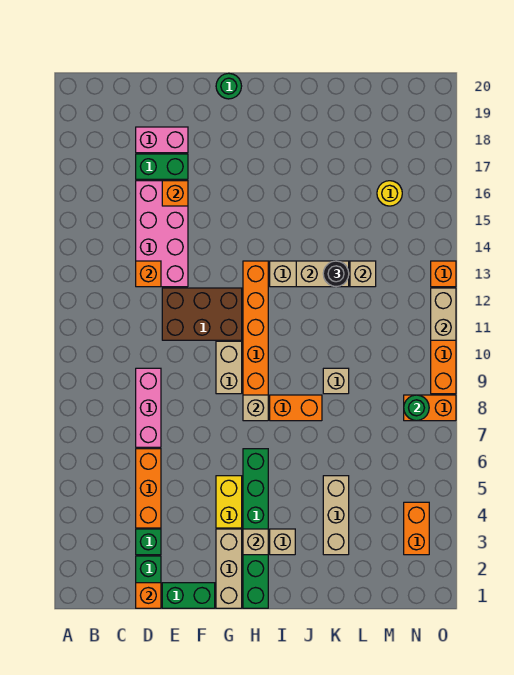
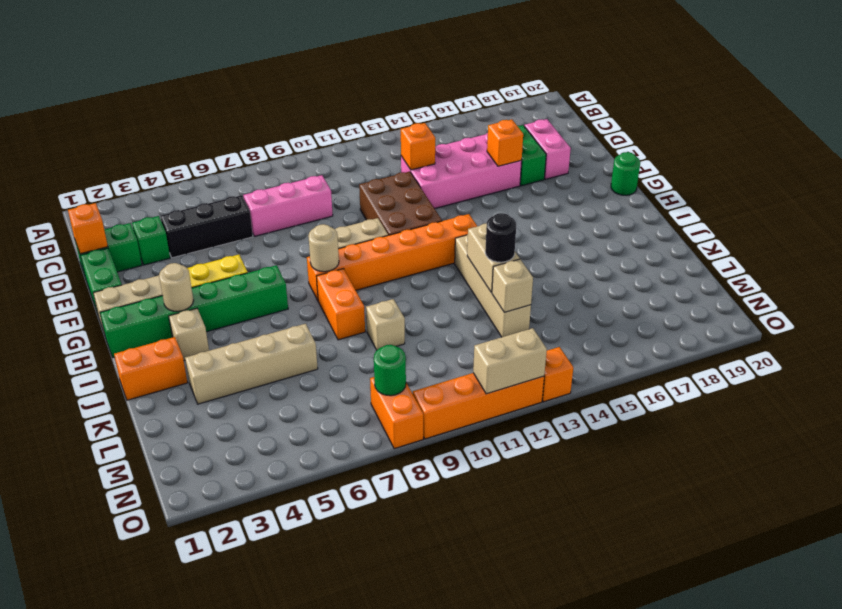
orange brick D4:D6 level 1 -> black brick D4:D6 level 1
tan brick H3 level 2 -> tan round brick H3 level 2
tan brick H8 level 2 -> tan round brick H8 level 2
tan brick K3:K5 level 1 -> tan brick K3:K6 level 1
yellow round brick M16 level 1 -> none
orange brick N3:N4 level 1 -> orange brick J1:J2 level 1

